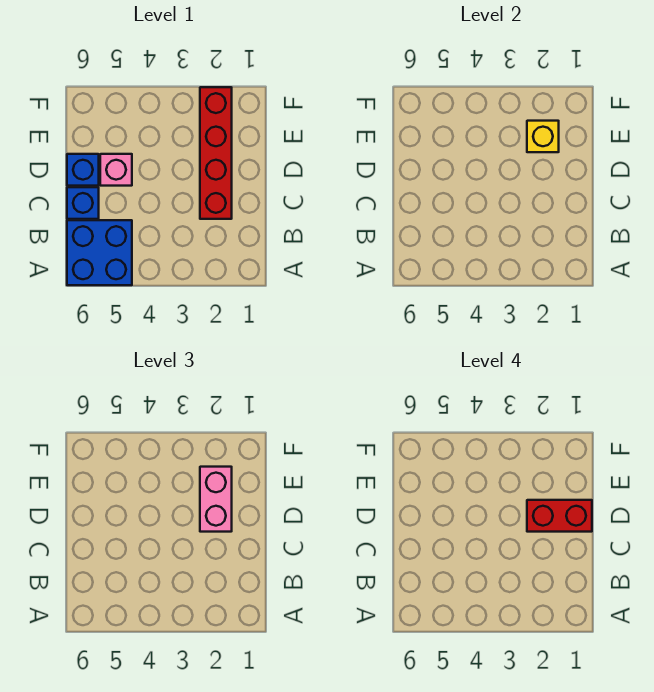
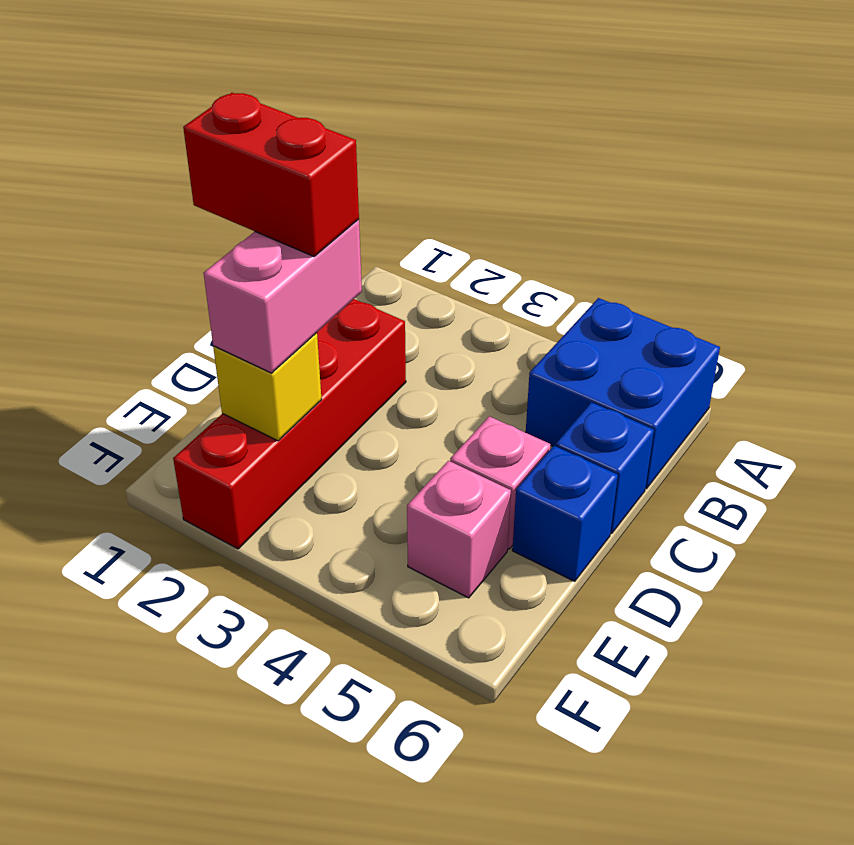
none -> pink brick E5 level 1

